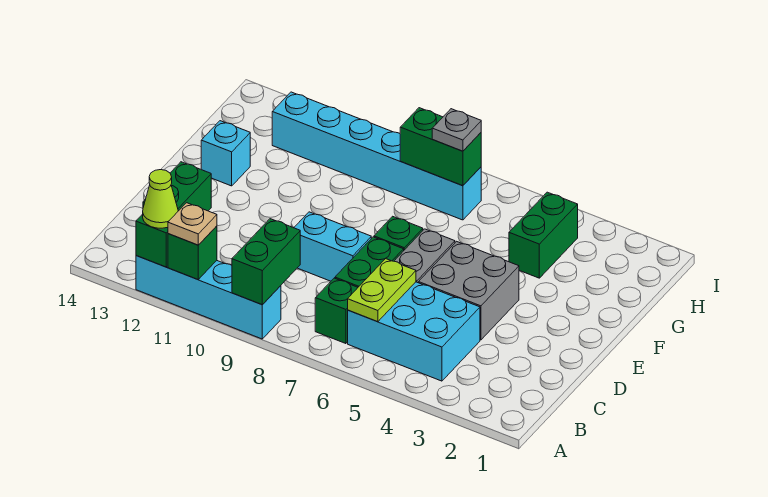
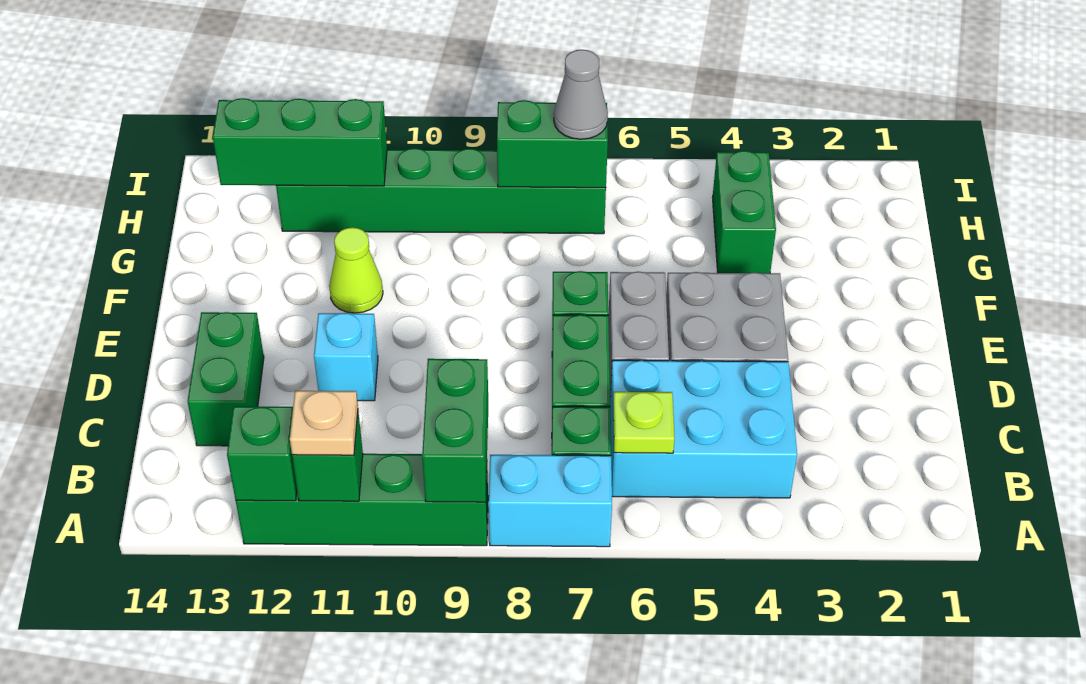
cyan brick A9:A12 level 1 -> green brick A9:A12 level 1
lime cone A12 level 3 -> lime cone F11 level 1
lime plate B6:C6 level 2 -> lime plate B6 level 2
cyan brick D8:D9 level 1 -> cyan brick A7:A8 level 1
cyan brick F13 level 1 -> cyan brick D11 level 1
cyan brick H7:H12 level 1 -> green brick H7:H12 level 1
grey plate H7 level 3 -> grey cone H7 level 3
none -> green brick H11:H13 level 2

